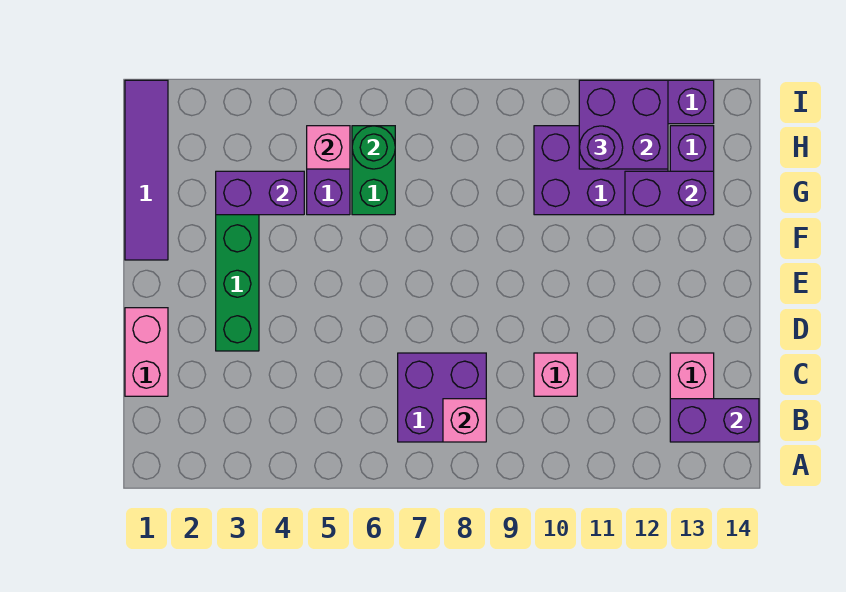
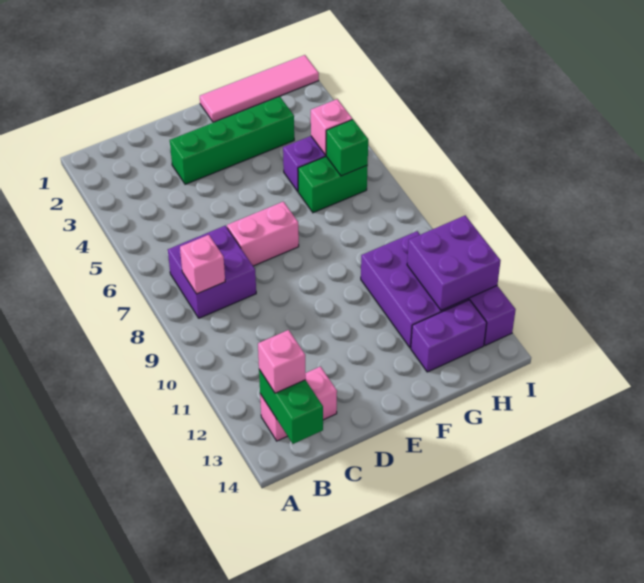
purple brick B13:B14 level 2 -> green brick B13:B14 level 2
pink brick C1:D1 level 1 -> pink brick D7:E7 level 1
pink brick C10 level 1 -> pink brick B13 level 3
purple tile F1:I1 level 1 -> pink tile F1:I1 level 1
purple brick G3:G4 level 2 -> none
purple brick G12:G13 level 2 -> none
green round brick H6 level 2 -> green brick H6 level 2
purple round brick H11 level 3 -> none

